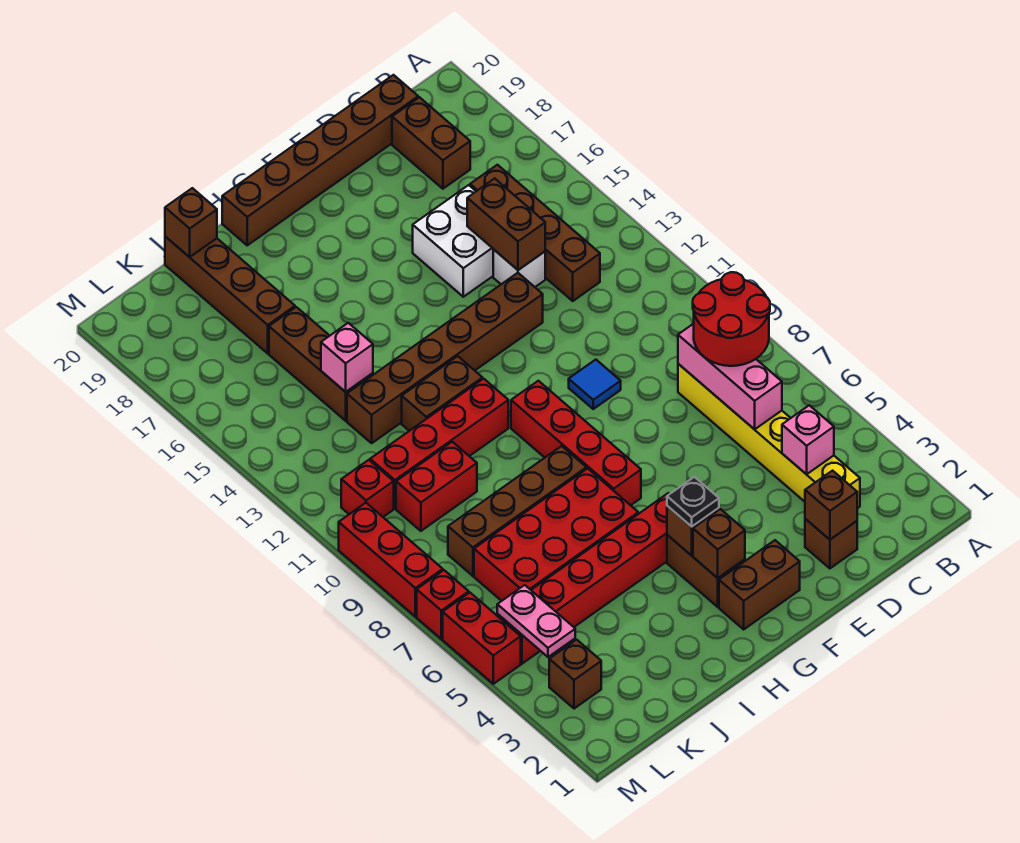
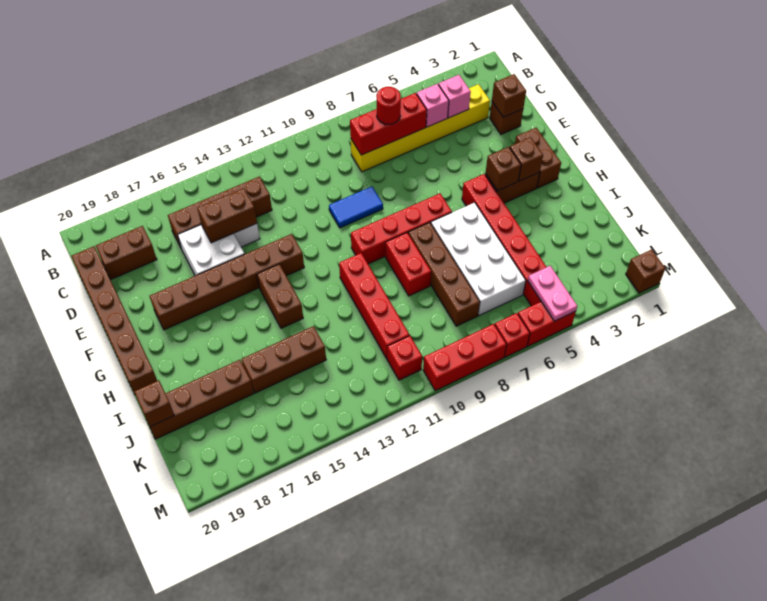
red round brick B7:C8 level 3 -> red round brick C7 level 3
pink brick C6:C8 level 2 -> red brick C6:C8 level 2
blue tile E10 level 1 -> blue tile E9:E10 level 1
brown brick E13:J13 level 1 -> brown brick F13:F18 level 1
black plate G4 level 3 -> none
red brick H6:K7 level 1 -> white brick H6:K7 level 1
brown brick H12:I12 level 1 -> brown brick G14:H14 level 1
red brick J10:K10 level 1 -> red brick H9:I9 level 1
pink brick J14 level 2 -> pink brick C5 level 2
brown brick L3 level 1 -> brown brick M1 level 1
pink plate L4:L5 level 2 -> pink plate L5:M5 level 2

